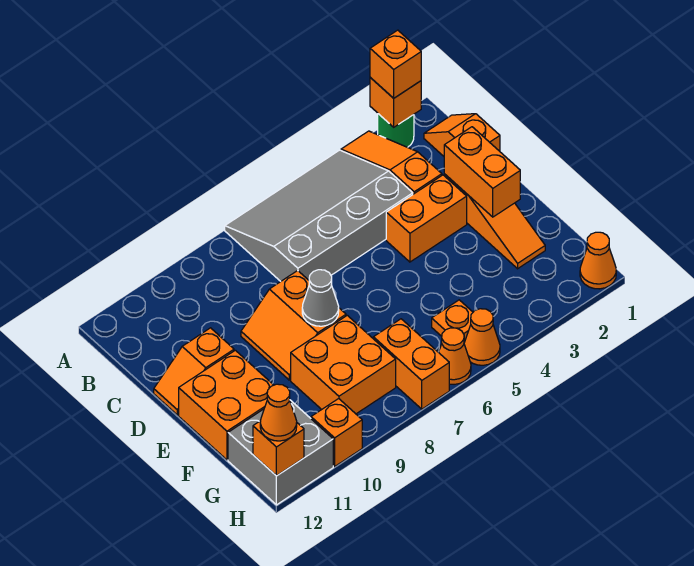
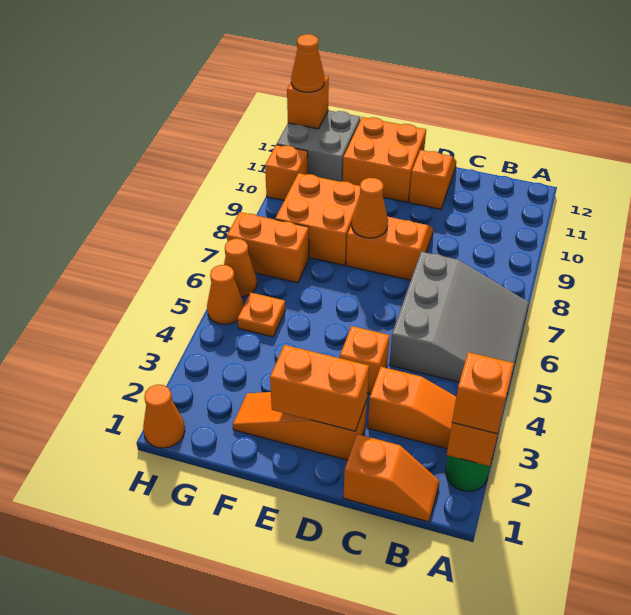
grey slope A4:C7 level 1 top C -> grey slope A5:C7 level 1 top C
orange brick D3:D4 level 1 -> orange brick D4 level 1
grey cone E8 level 2 -> orange cone E8 level 2

